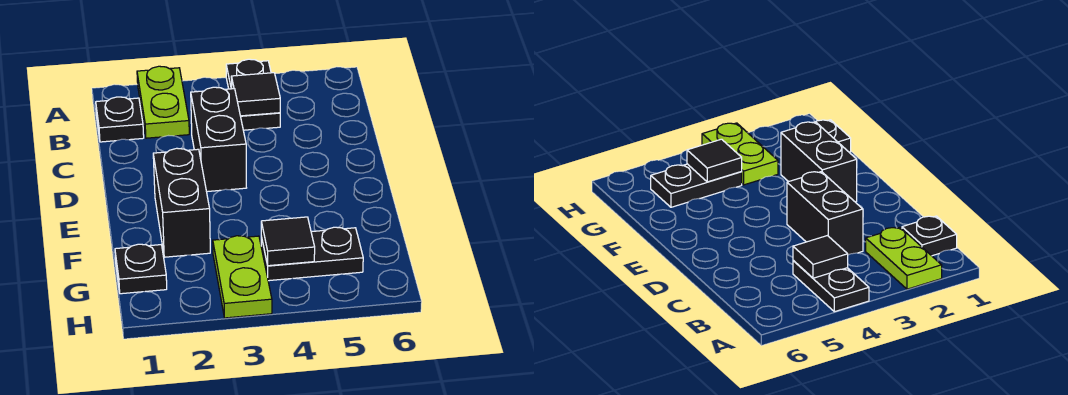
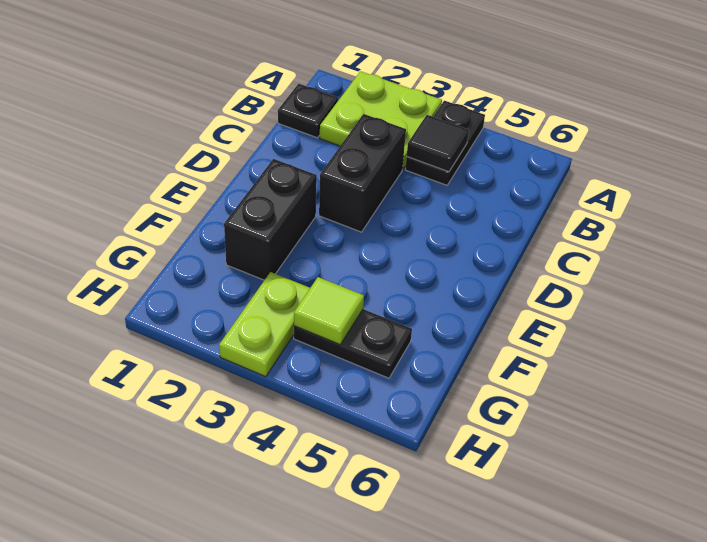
lime plate A2:B2 level 1 -> lime plate A2:B3 level 1
black plate G1 level 1 -> none
black tile G4 level 2 -> lime tile G4 level 2

